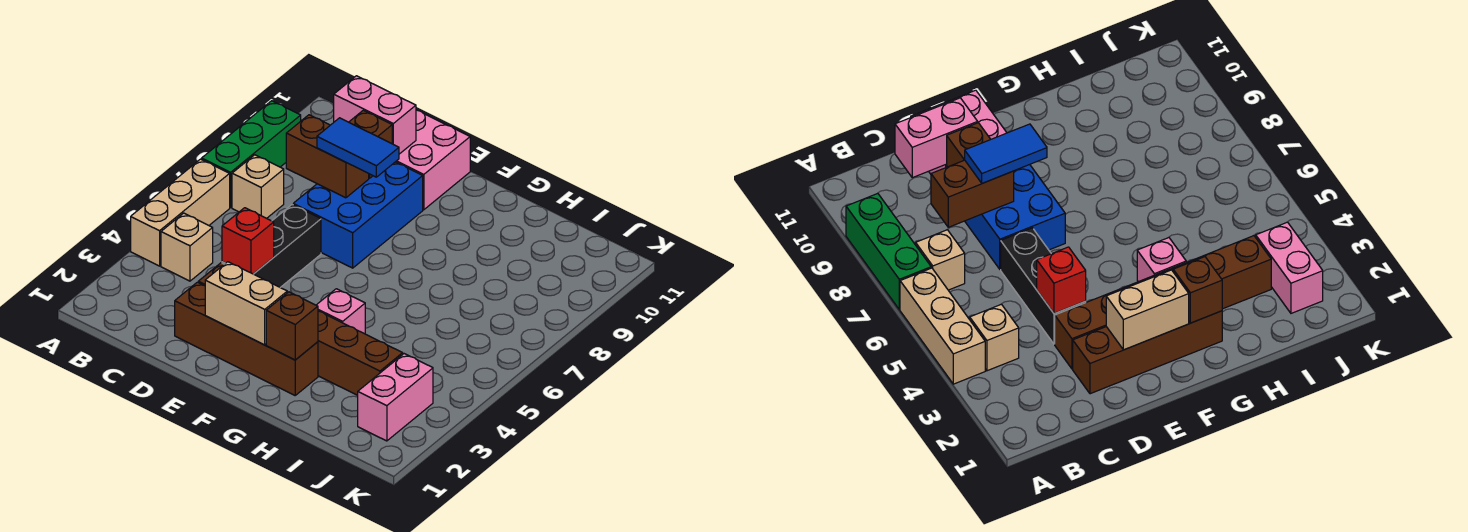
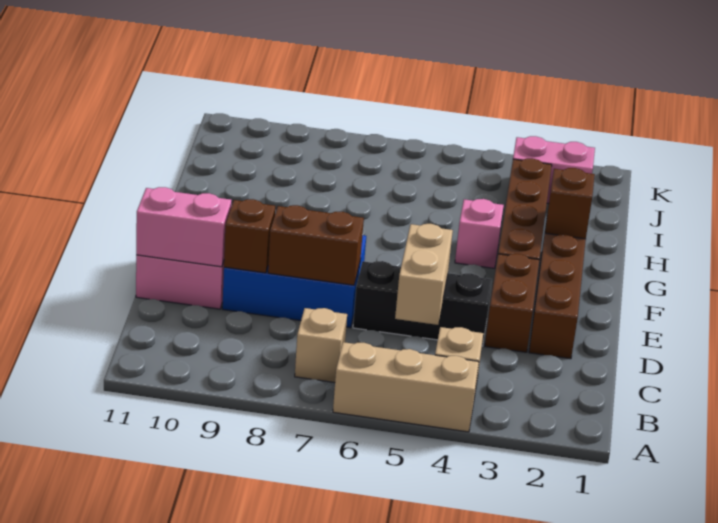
green brick A7:A9 level 1 -> none
brown brick C8:D8 level 2 -> brown brick D7:D8 level 2
pink brick C10:D10 level 2 -> pink brick D10:D11 level 2
red brick D4 level 2 -> none
blue tile D8:E8 level 3 -> none
tan brick E2:F2 level 2 -> tan brick C5:D5 level 2

